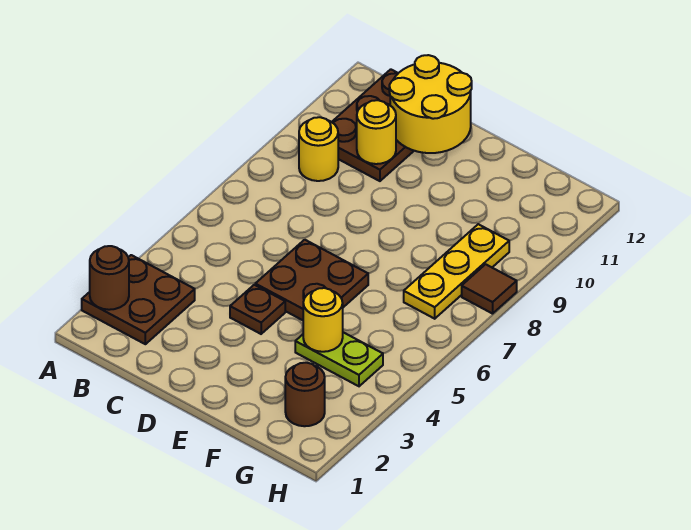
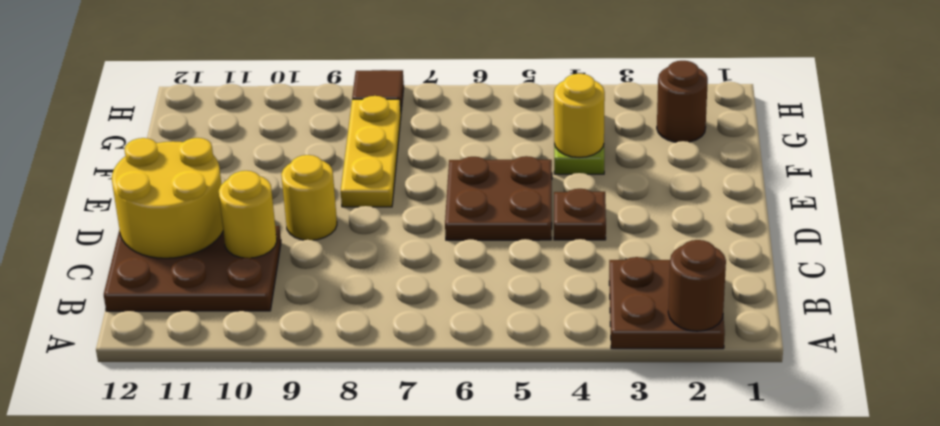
yellow round brick B9 level 1 -> yellow round brick D9 level 1
yellow plate G7:G9 level 1 -> yellow plate E8:G8 level 1

